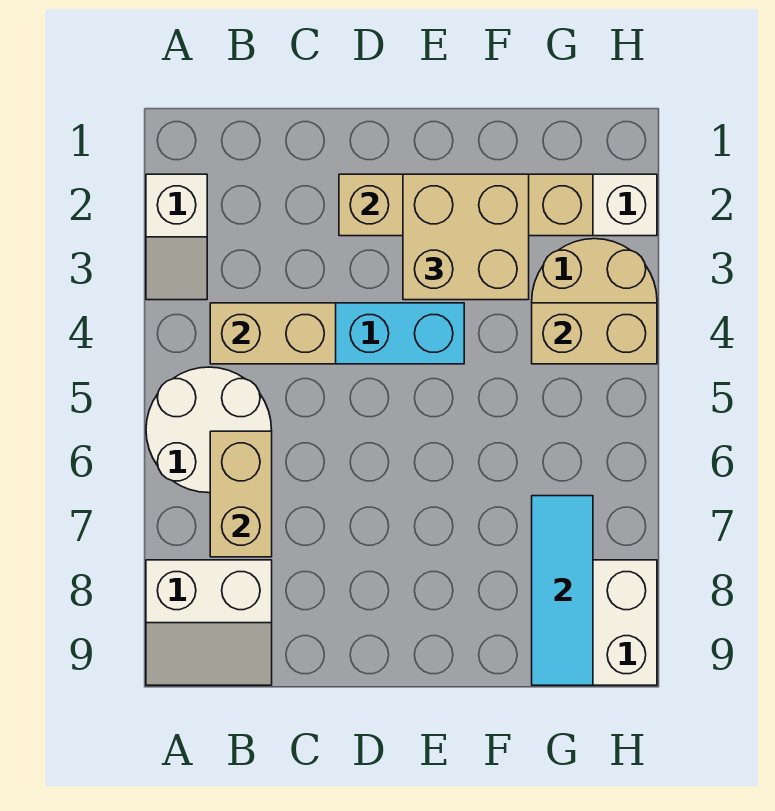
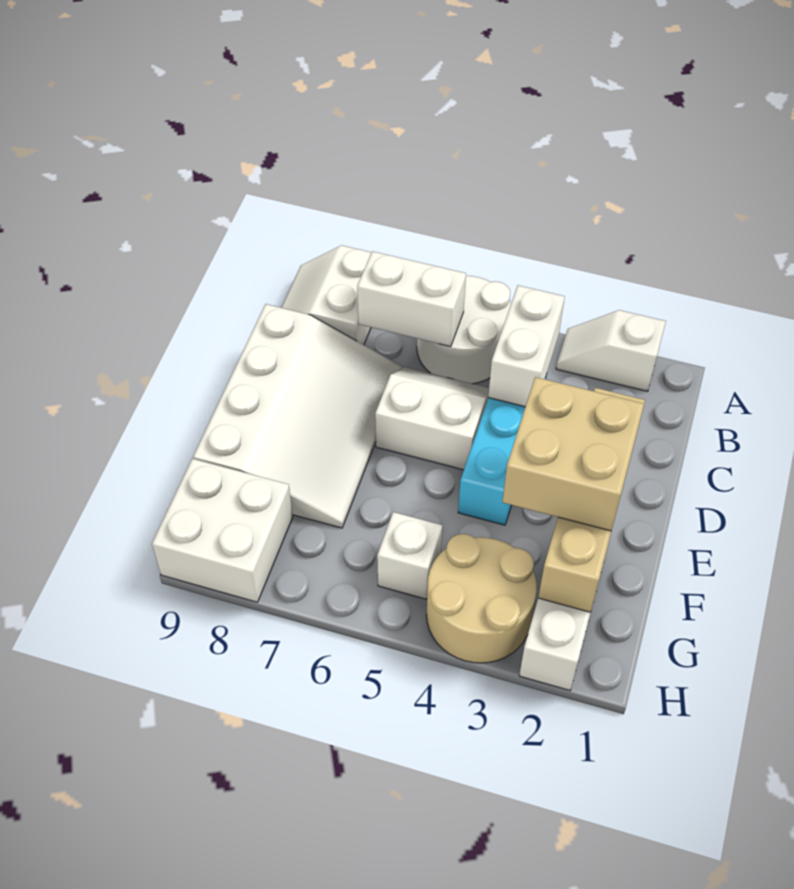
tan brick B4:C4 level 2 -> white brick B4:C4 level 2
tan brick B6:B7 level 2 -> white brick B6:B7 level 2
none -> white slope C5:D6 level 1 top D
none -> white slope C7:F9 level 1 top 9
tan brick G4:H4 level 2 -> none
none -> white brick G5 level 1
cyan tile G7:G9 level 2 -> none

